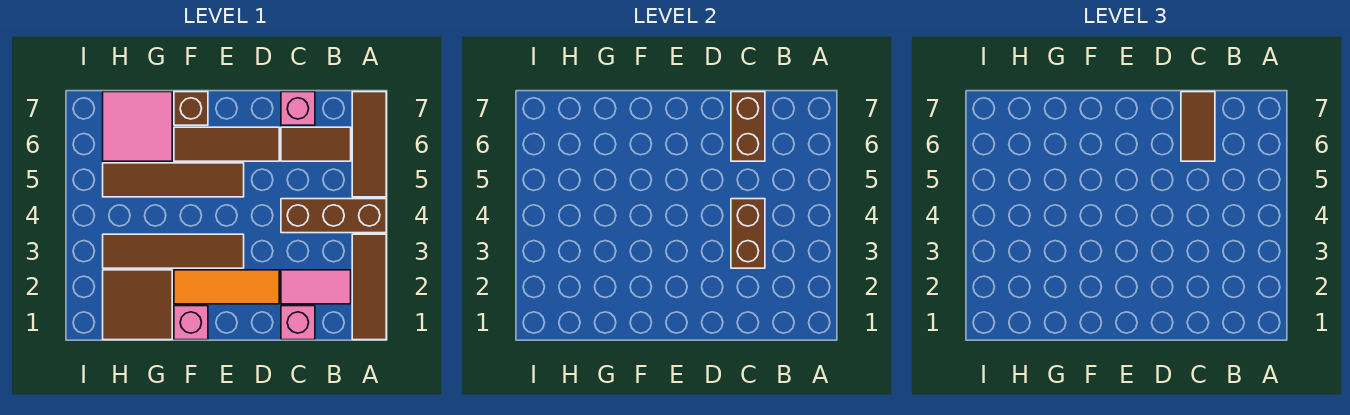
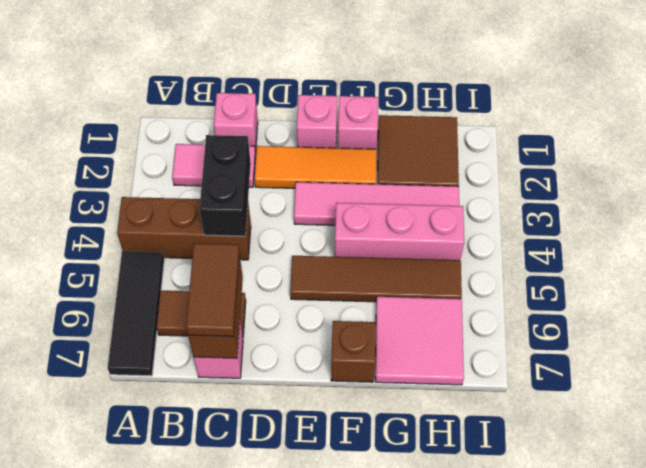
brown tile A1:A3 level 1 -> none
brown tile A5:A7 level 1 -> black tile A5:A7 level 1
brown brick C3:C4 level 2 -> black brick C3:C4 level 2
brown tile D6:F6 level 1 -> none
none -> pink brick E1 level 1
brown tile E3:H3 level 1 -> pink tile E3:H3 level 1
none -> pink brick F4:H4 level 1

